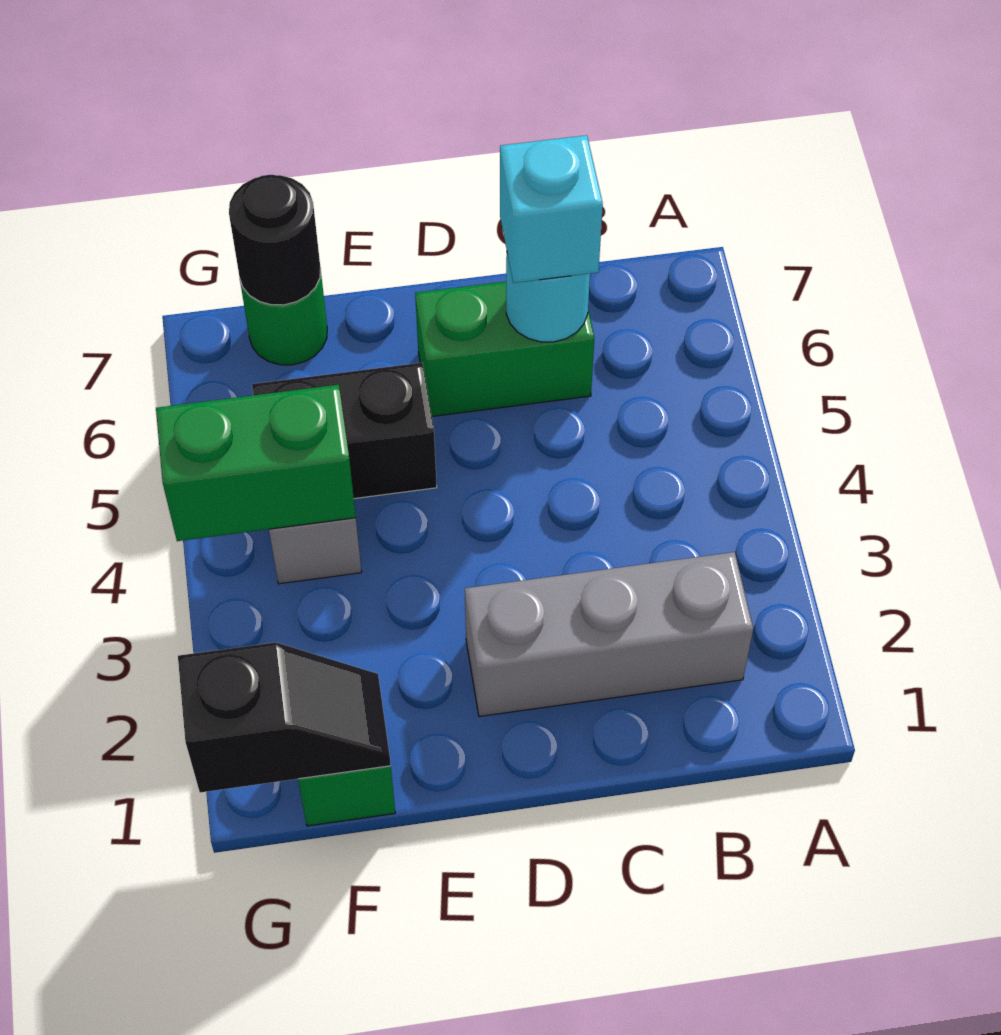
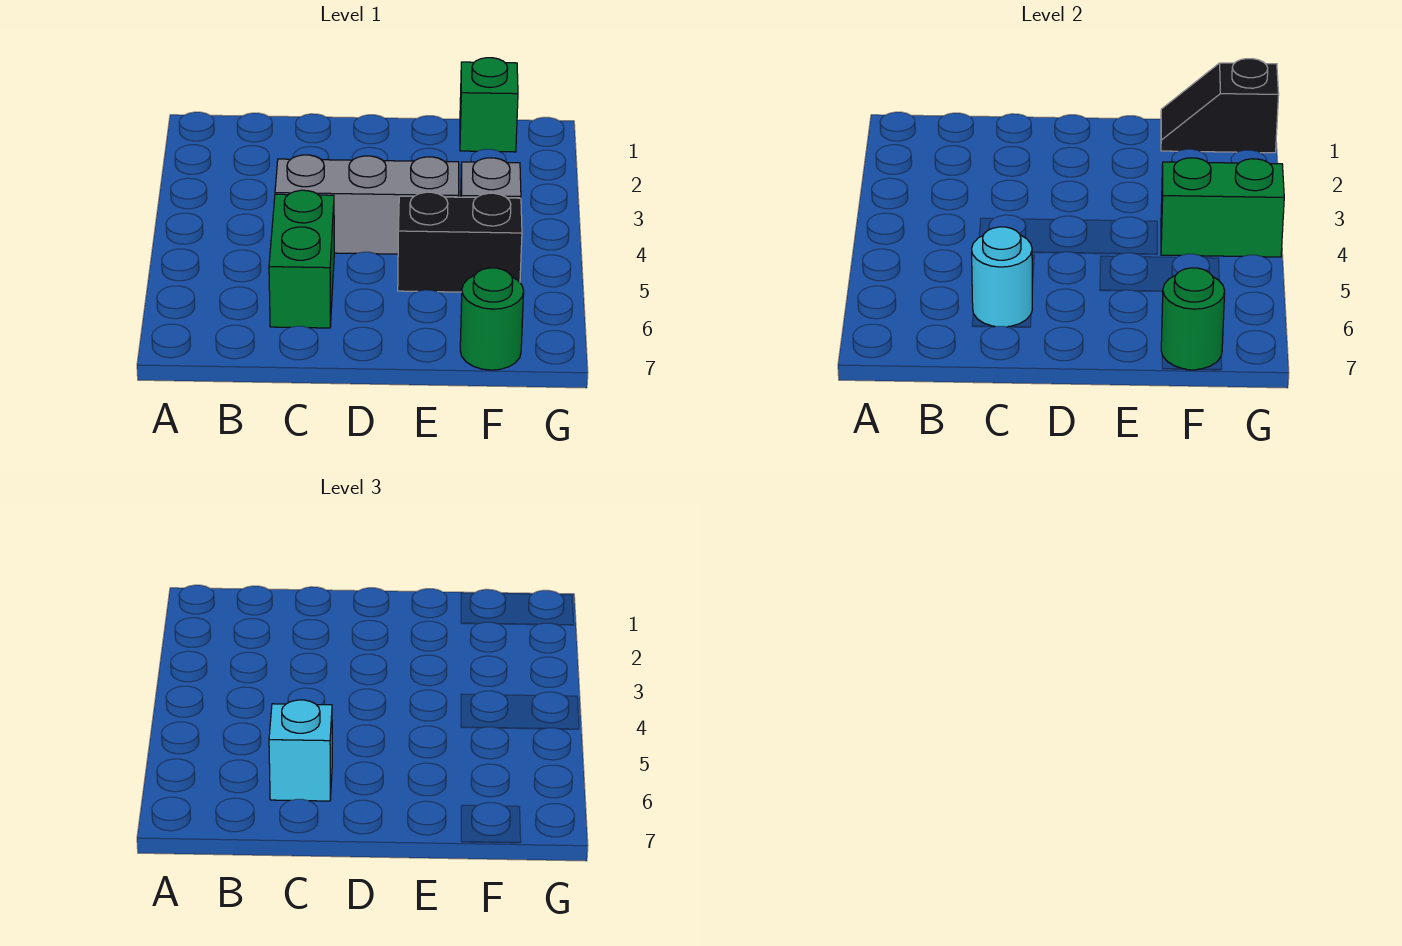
grey brick B2:D2 level 1 -> grey brick C4:E4 level 1
green brick C6:D6 level 1 -> green brick C5:C6 level 1
black round brick F7 level 2 -> green round brick F7 level 2

